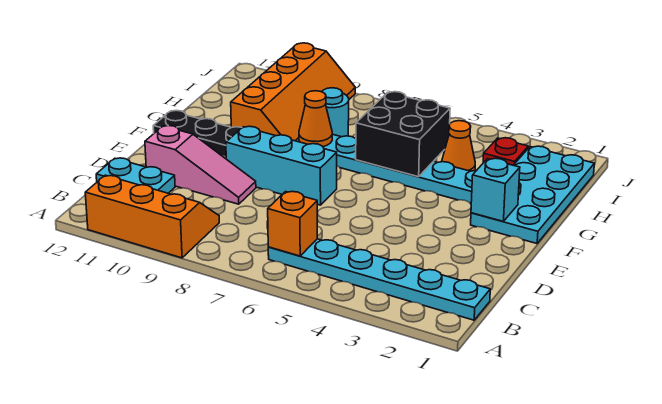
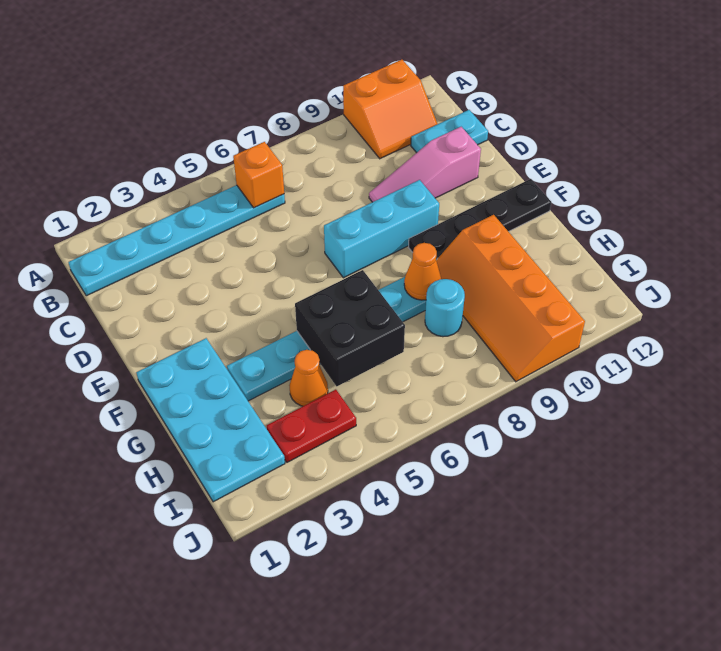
orange slope A9:B11 level 1 top A -> orange slope A10:B11 level 1 top A
cyan brick F2 level 2 -> none
red plate I3 level 1 -> red plate I3:I4 level 1

